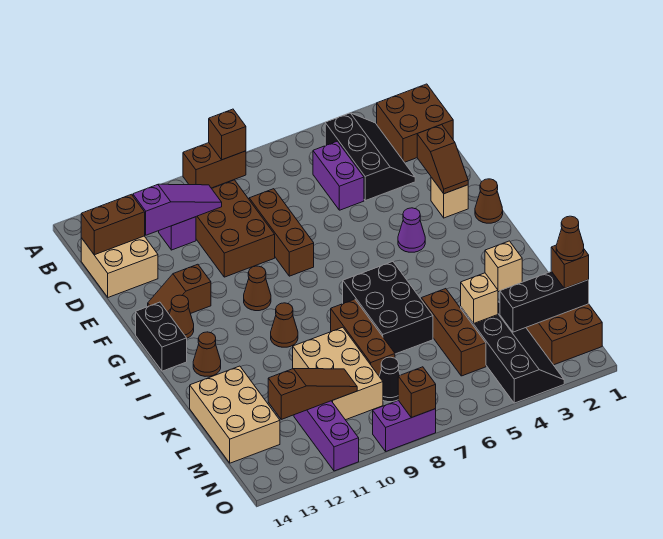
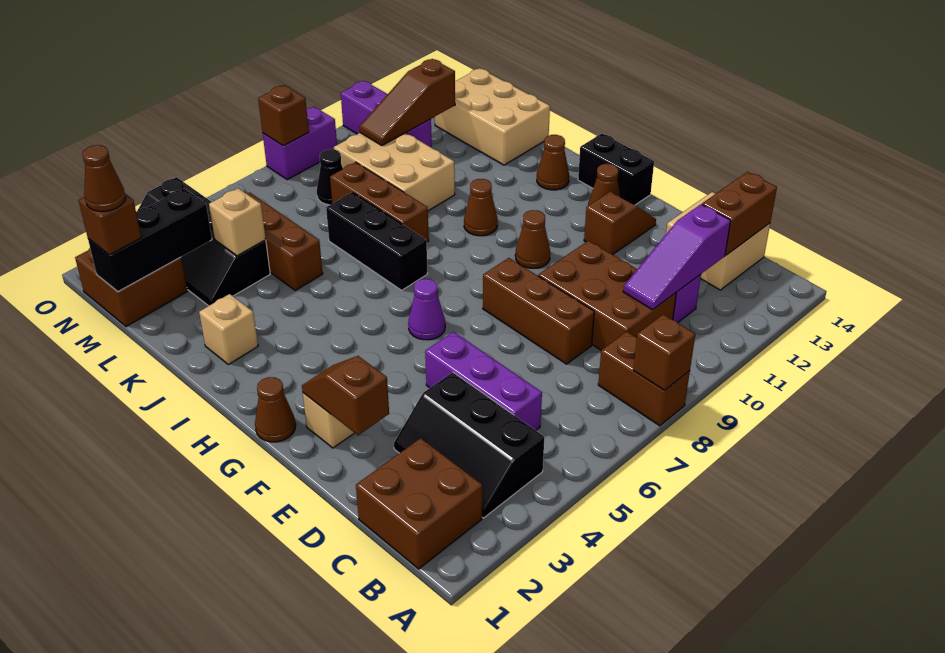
brown brick A8:A9 level 1 -> brown brick A8:B8 level 1
purple brick C5:D5 level 1 -> purple brick C5:E5 level 1
purple cone G4 level 1 -> purple cone G6 level 1
black brick I6:K7 level 1 -> black brick I7:K7 level 1

